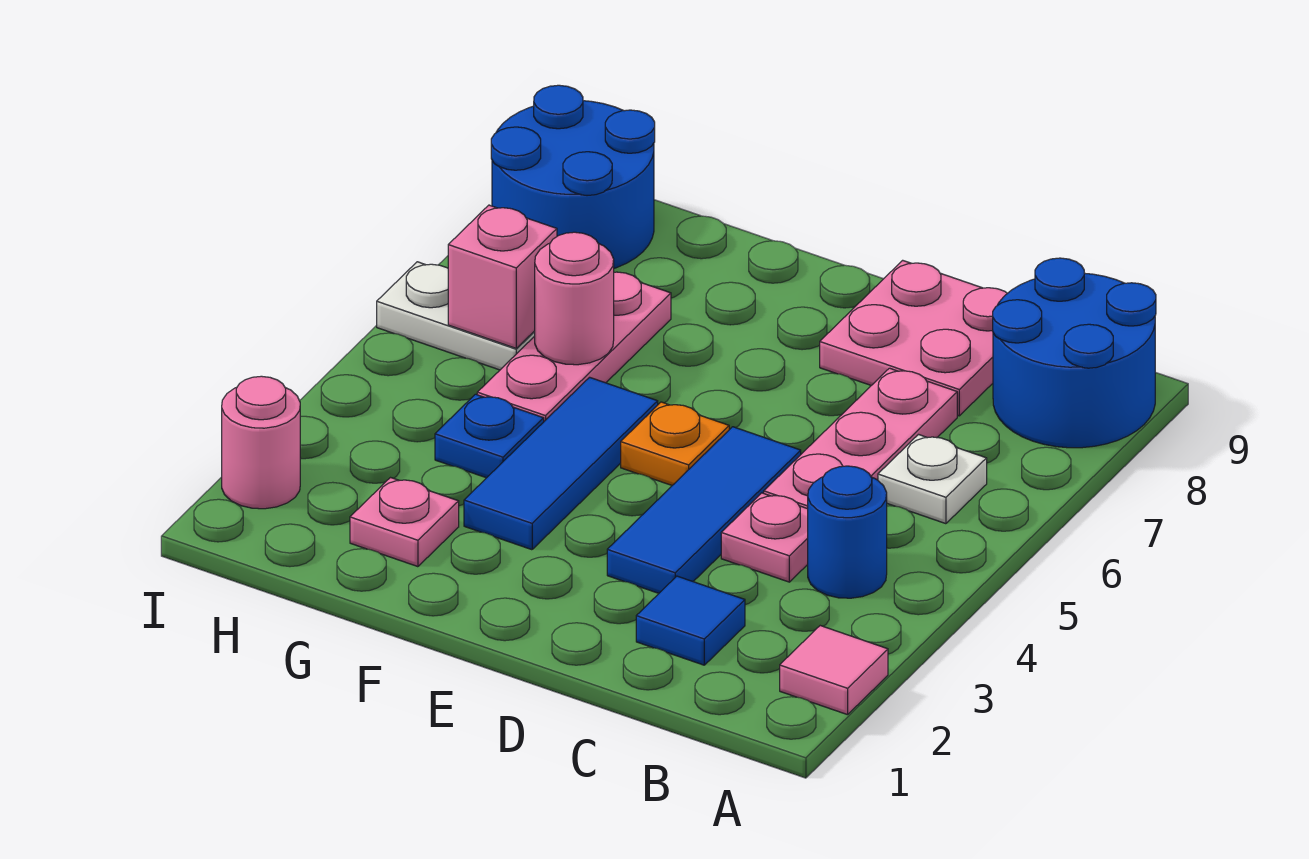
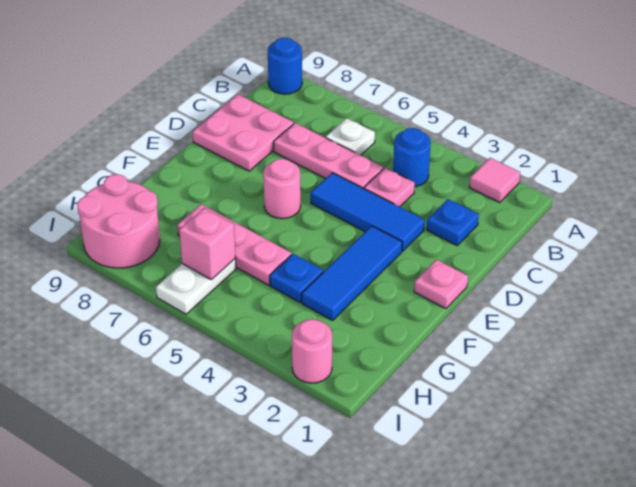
blue round brick A8:B9 level 1 -> blue round brick A9 level 1
blue tile C2 level 1 -> blue plate C2 level 1
orange plate E5 level 1 -> none
blue tile F3:F5 level 1 -> blue tile E3:G3 level 1
pink plate G2 level 1 -> pink plate E1 level 1
pink round brick G6 level 2 -> pink round brick E6 level 1
blue round brick H8:I9 level 1 -> pink round brick H8:I9 level 1

